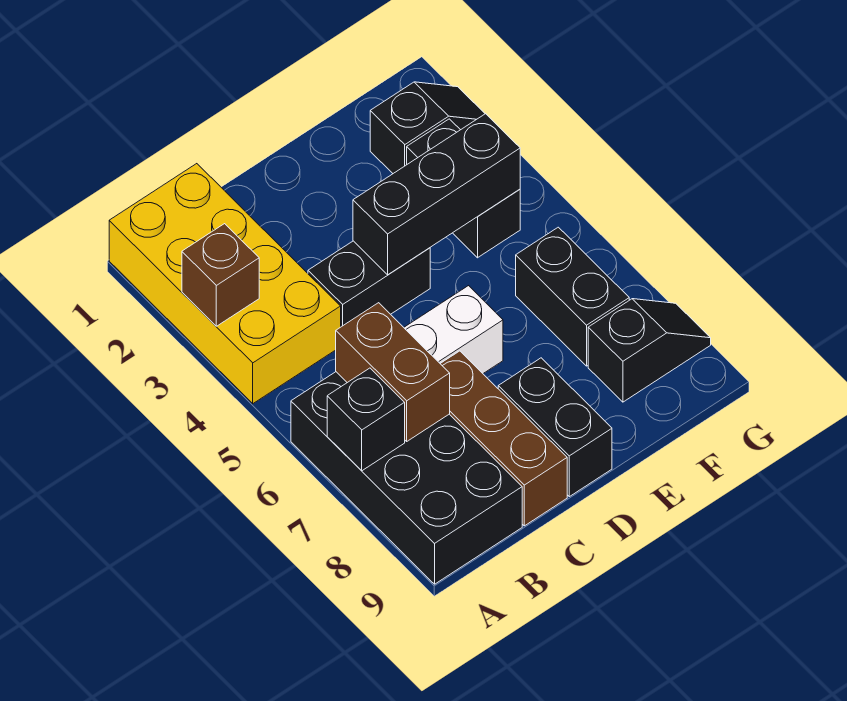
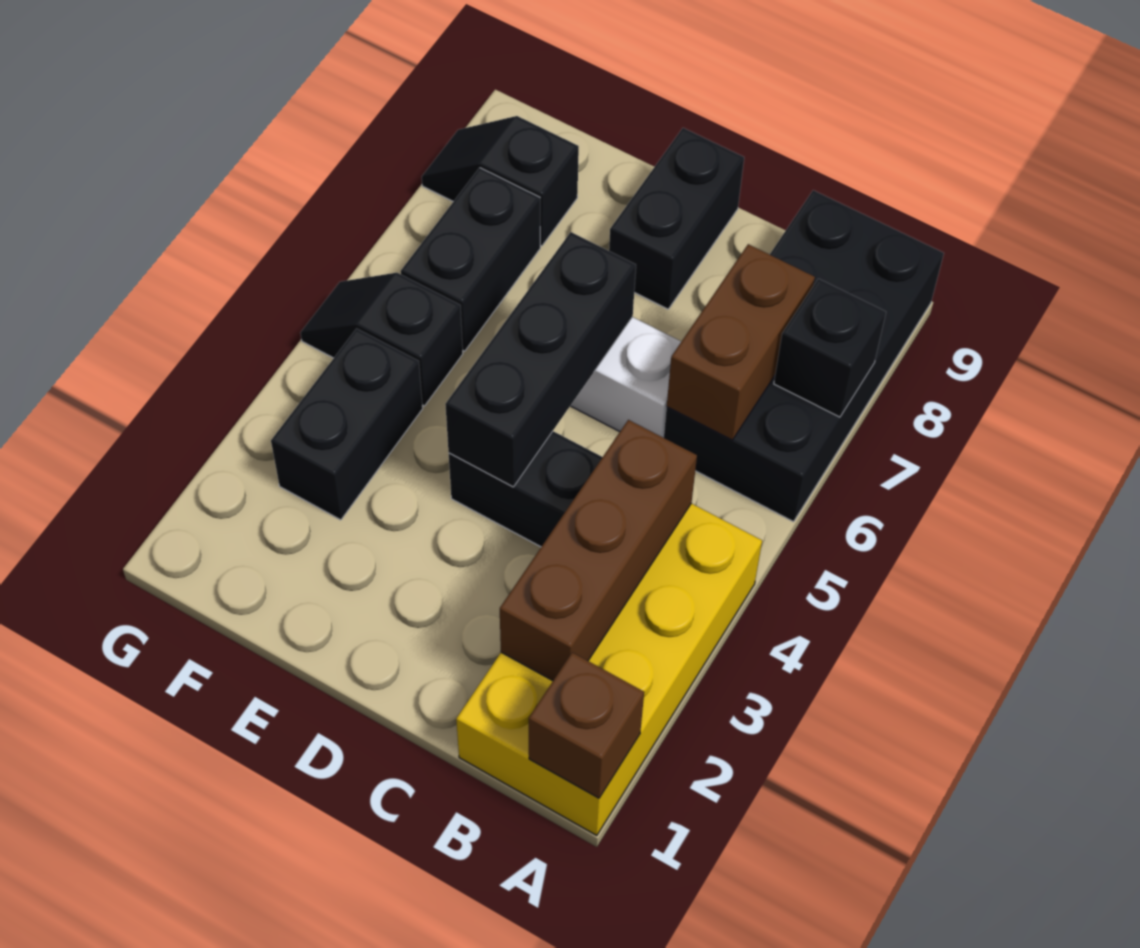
brown brick A3 level 2 -> brown brick A1 level 2
brown brick C7:C9 level 1 -> brown brick B2:B4 level 2
black brick D4:F4 level 2 -> black brick D4:D6 level 2
black slope F2:G2 level 1 top F -> black slope F5:G5 level 1 top F

